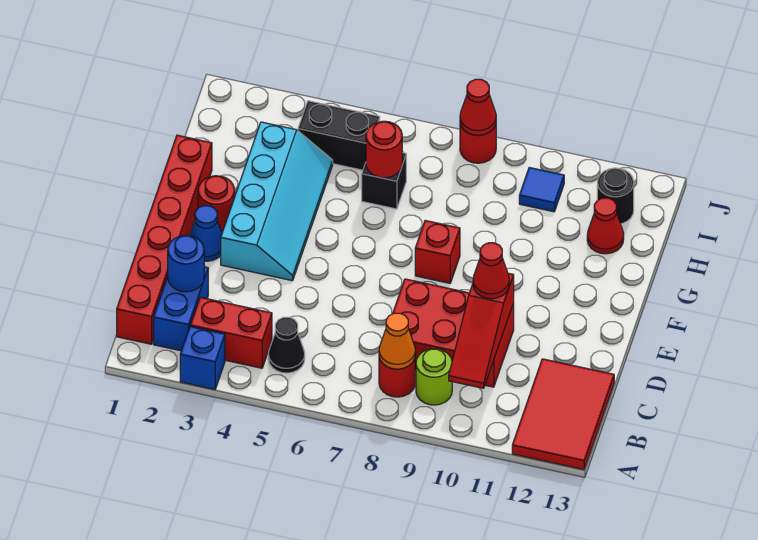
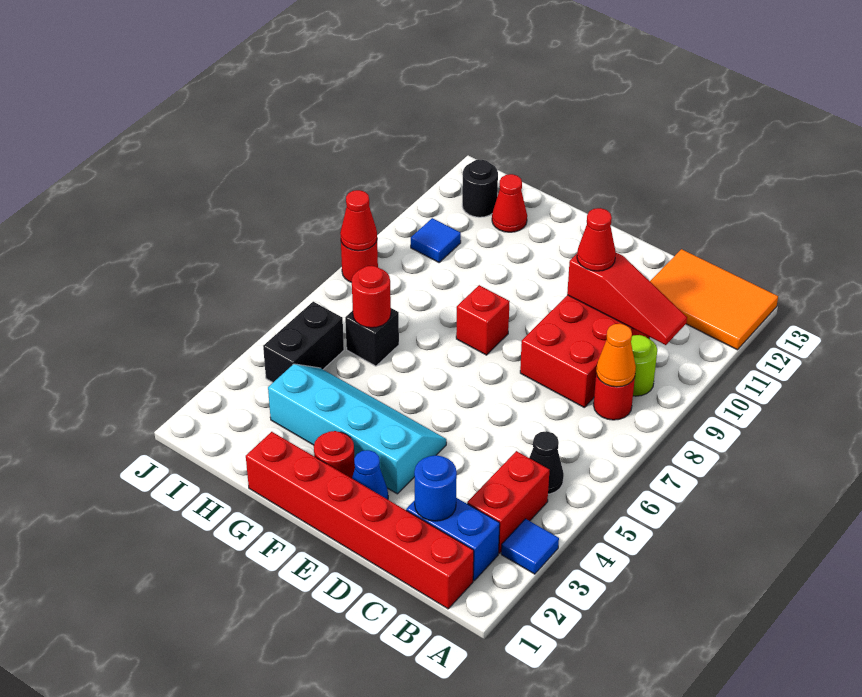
blue brick A3 level 1 -> blue tile A3 level 1
red tile A12:C13 level 1 -> orange tile A12:C13 level 1

